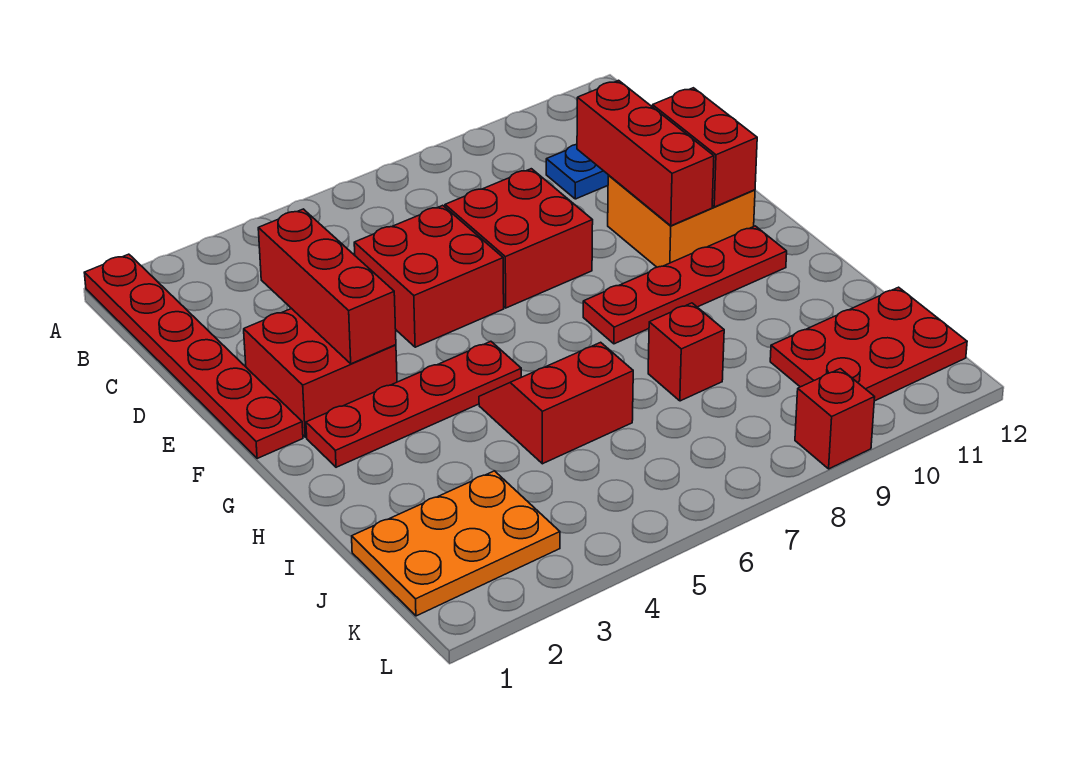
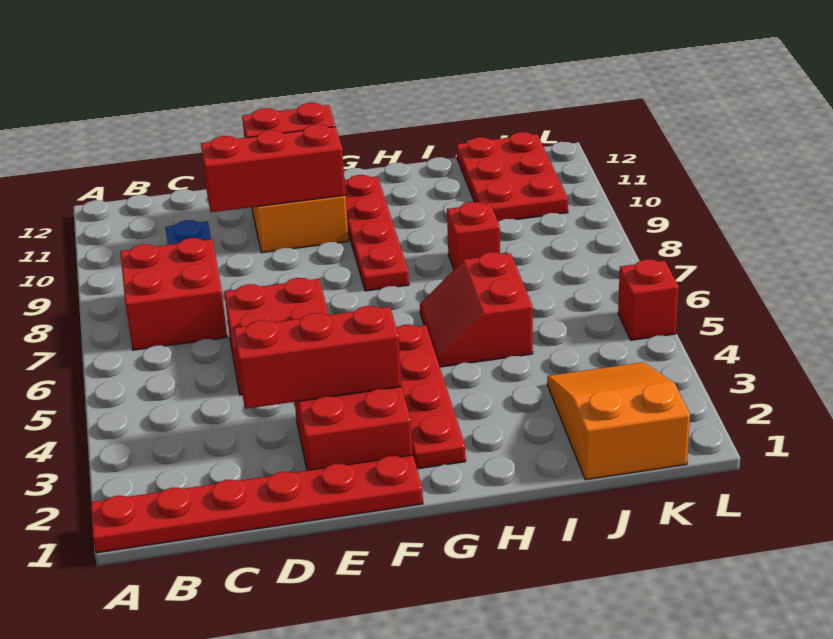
red brick D7:E8 level 1 -> red brick B7:C8 level 1
orange plate J1:K3 level 1 -> orange slope J1:K3 level 1 top 1
red brick L9 level 1 -> red brick L5 level 1

